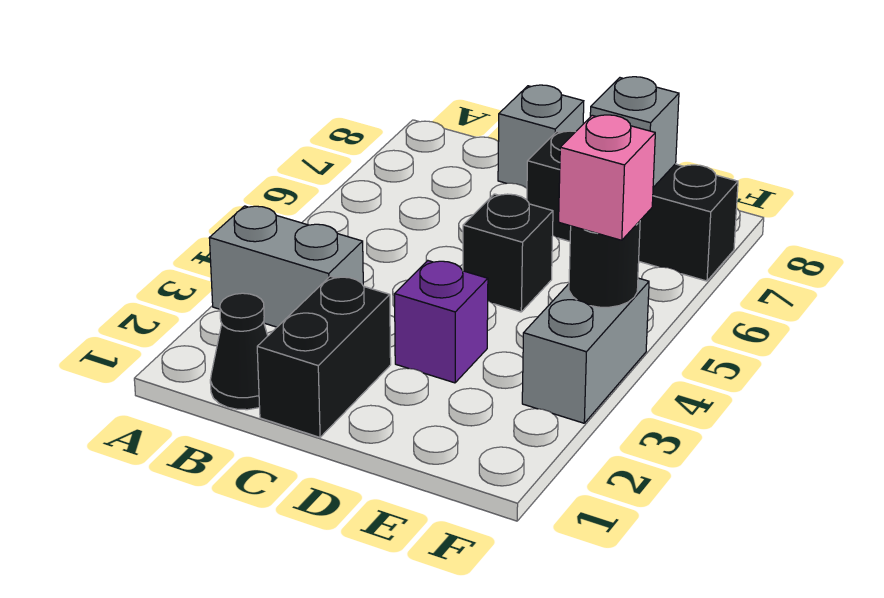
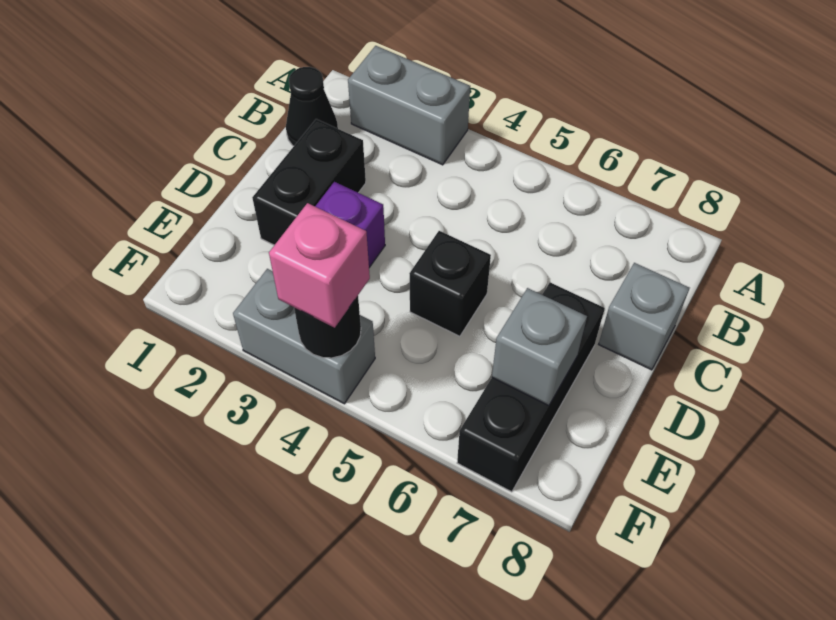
grey brick A3:B3 level 1 -> grey brick A2:A3 level 1
black brick C1:C2 level 1 -> black brick C2:D2 level 1

